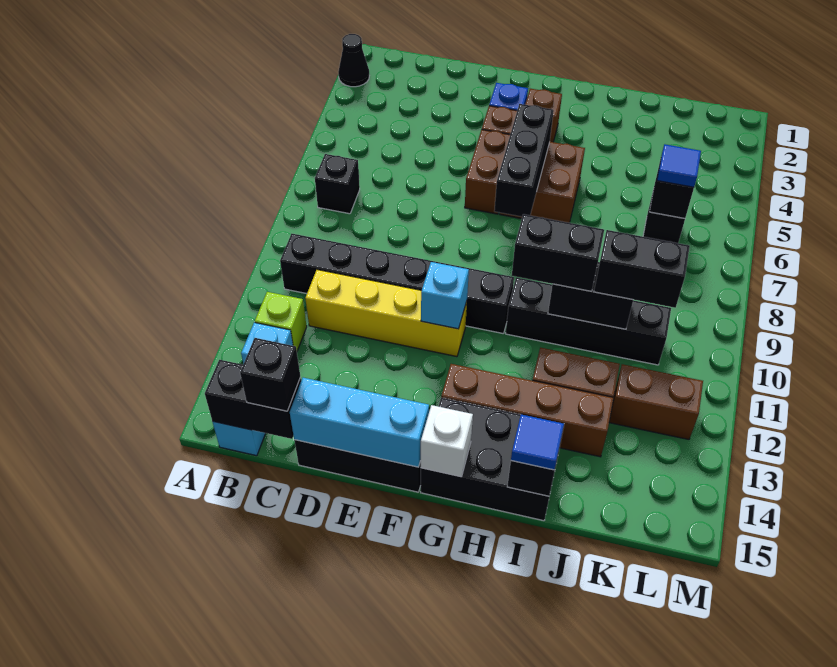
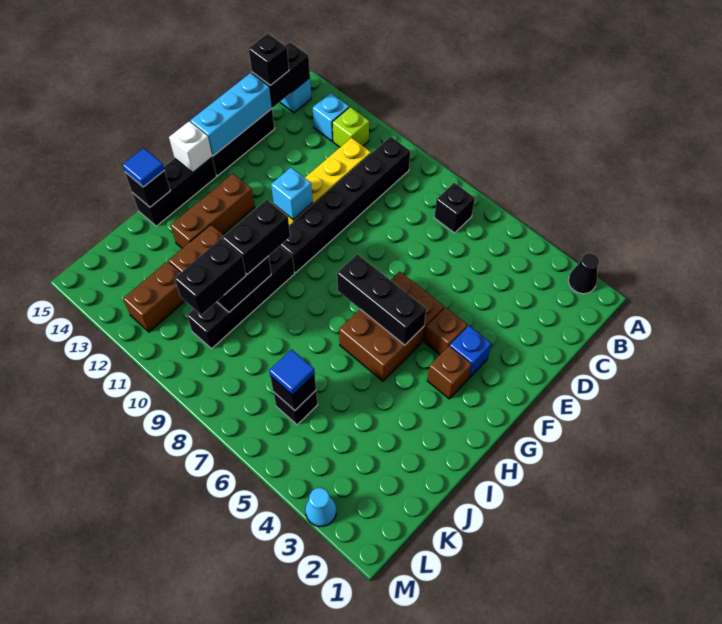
brown brick G13:J13 level 1 -> brown brick G13:I13 level 1
black brick G14:I15 level 1 -> black brick G15:I15 level 1
none -> cyan cone M3 level 1

